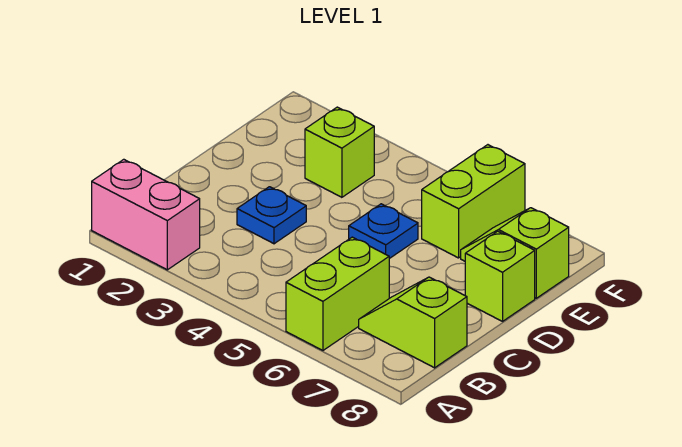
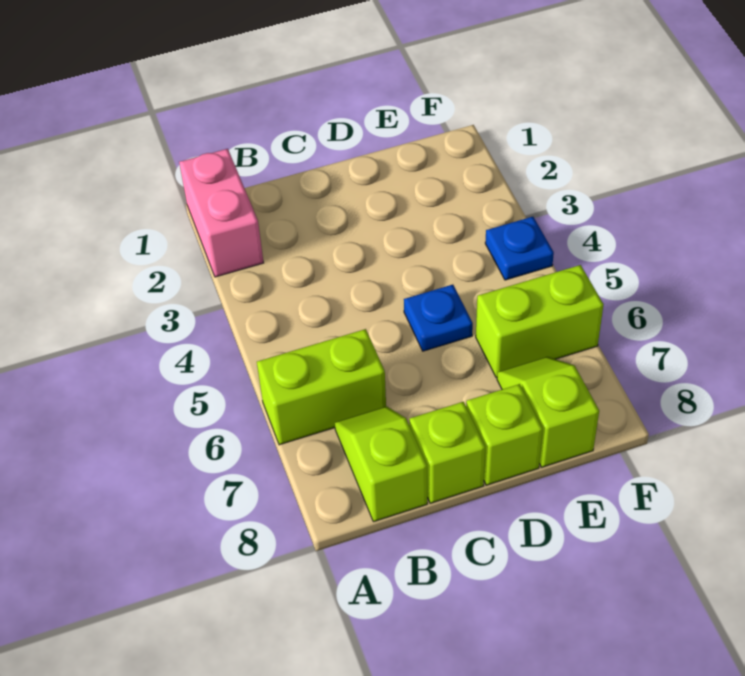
blue plate C3 level 1 -> blue plate F4 level 1
lime brick E3 level 1 -> lime brick C8 level 1

